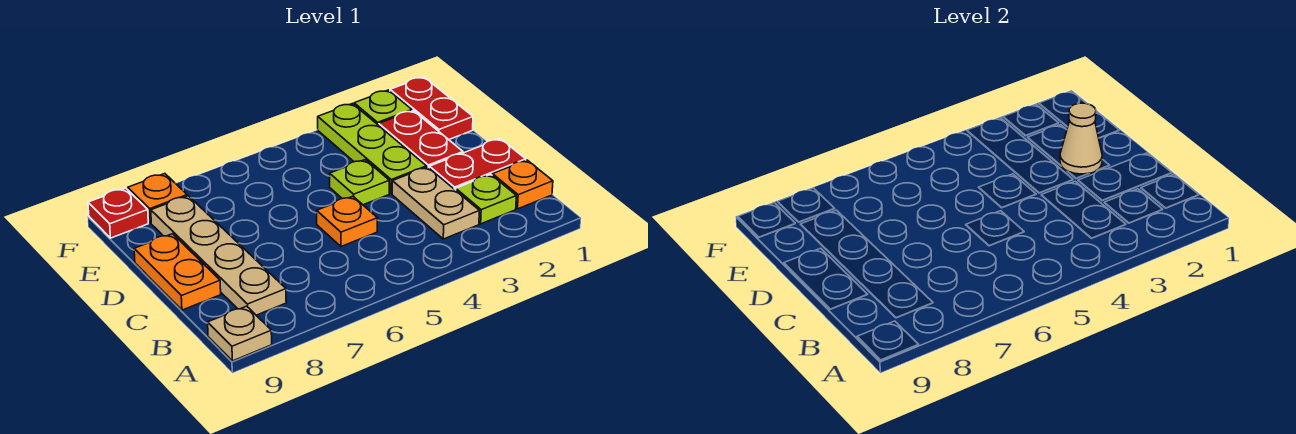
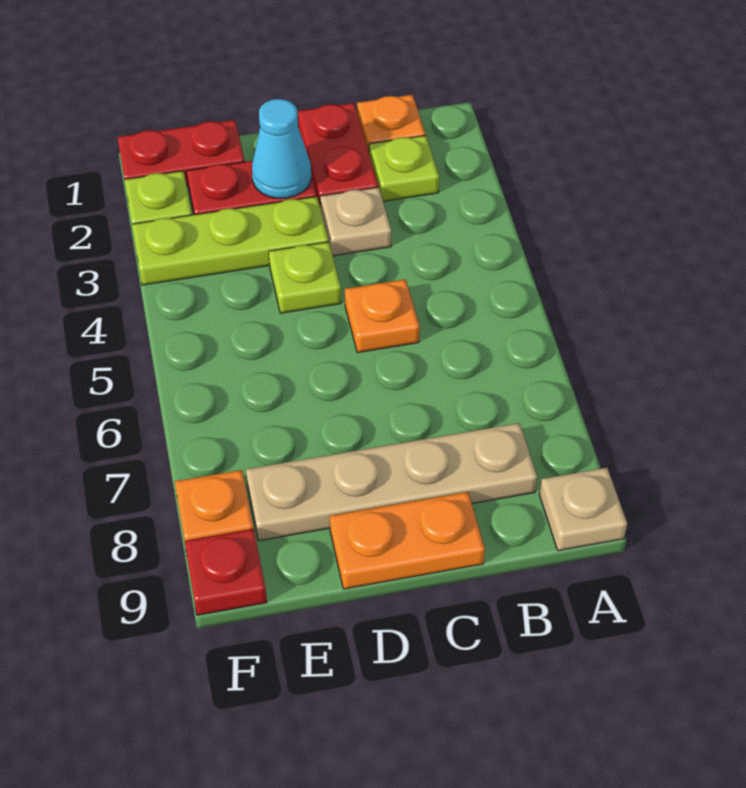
tan plate B3:C3 level 1 -> tan plate C3 level 1
tan cone D2 level 2 -> cyan cone D2 level 2

